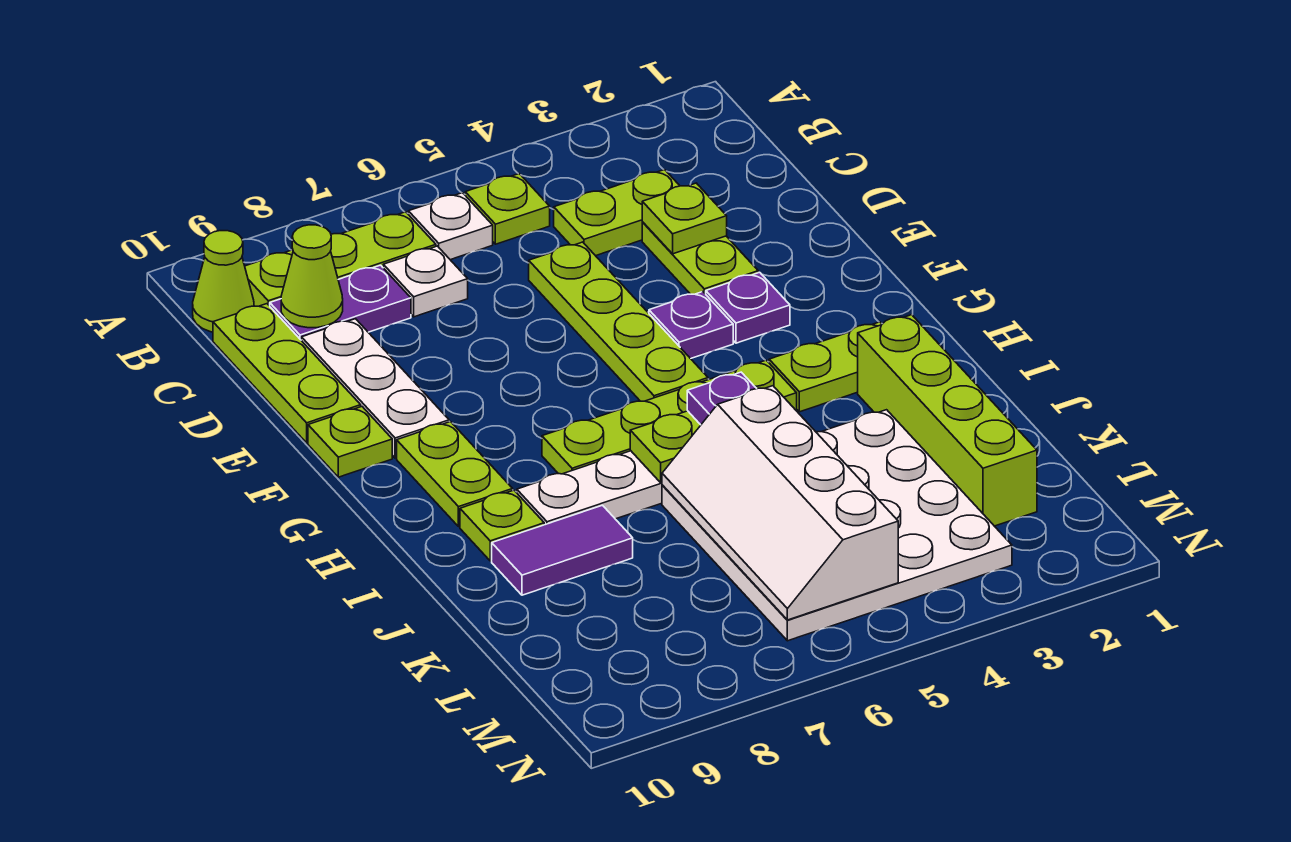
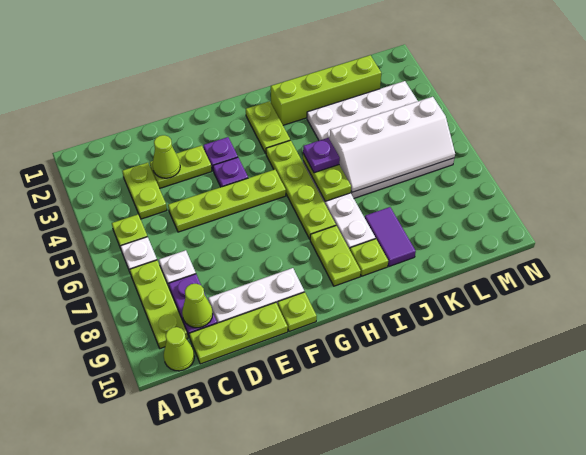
lime plate D3 level 2 -> lime cone D3 level 2
lime plate G9:H9 level 1 -> lime plate H8:H9 level 1

